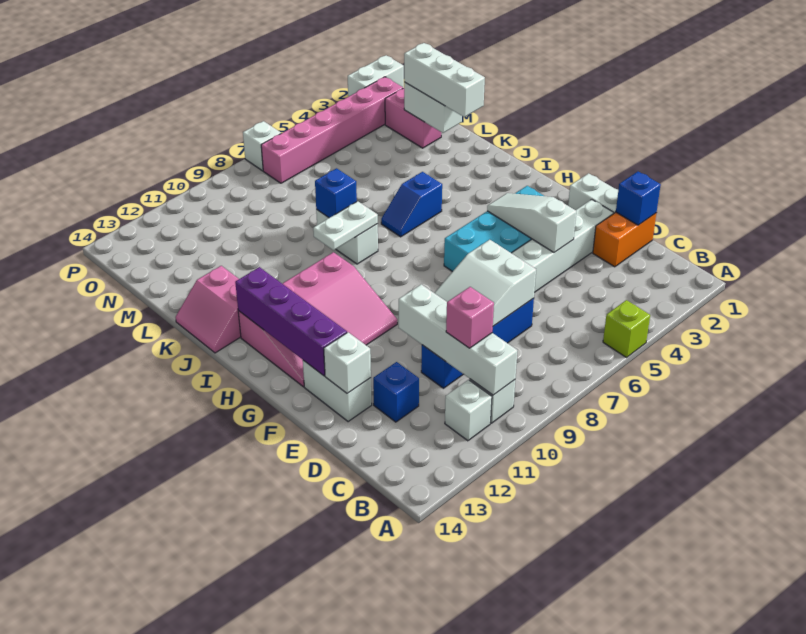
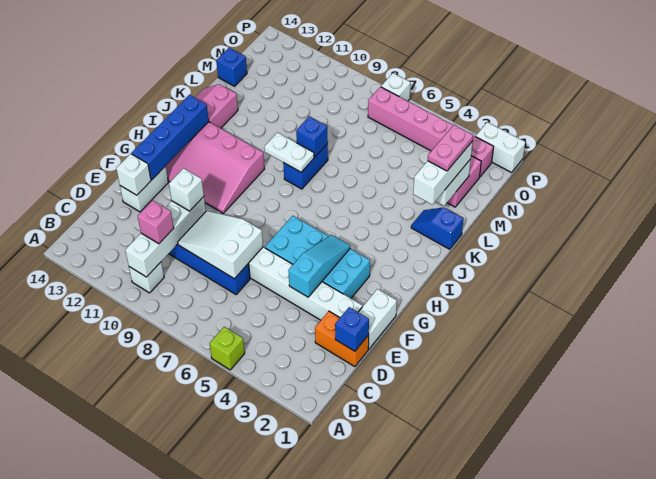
white brick B11 level 1 -> white brick E10 level 3
blue brick D12 level 1 -> blue brick M14 level 1
white slope E4:G4 level 2 top E -> cyan slope E4:G4 level 2 top E
purple brick F13:I13 level 2 -> blue brick F13:I13 level 2
blue slope J5:J6 level 1 top 5 -> blue slope K1:K2 level 1 top 1
white brick J8:K8 level 1 -> blue brick J8:K8 level 1
none -> pink plate L2:M2 level 4

